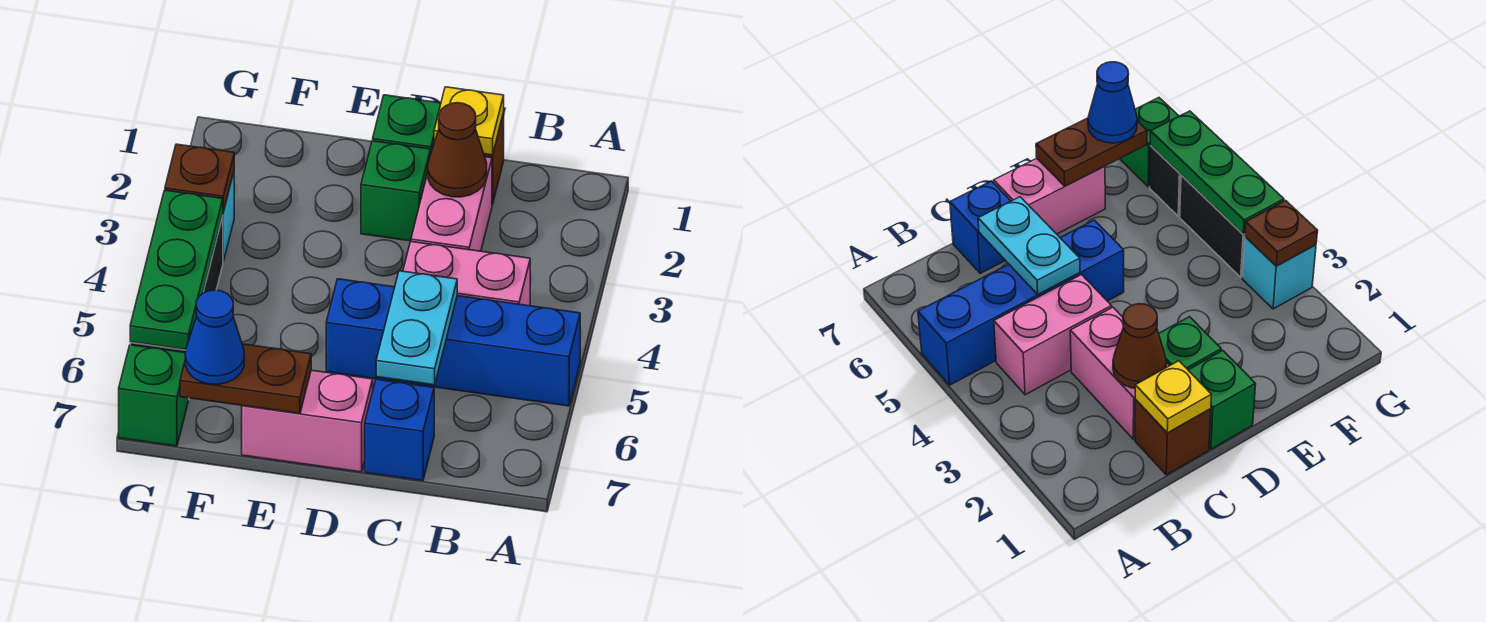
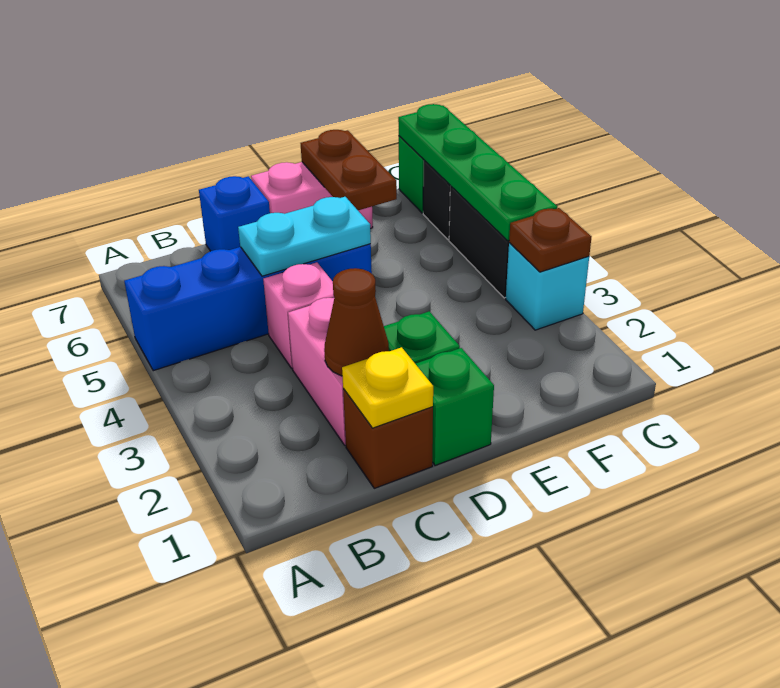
pink brick B4:C4 level 1 -> pink brick C4 level 1
cyan plate C5:C6 level 2 -> cyan plate C5:D5 level 2
brown plate E7:F7 level 2 -> brown plate E6:E7 level 2
blue cone F7 level 3 -> none
green plate G4:G6 level 2 -> green plate G4:G7 level 2

